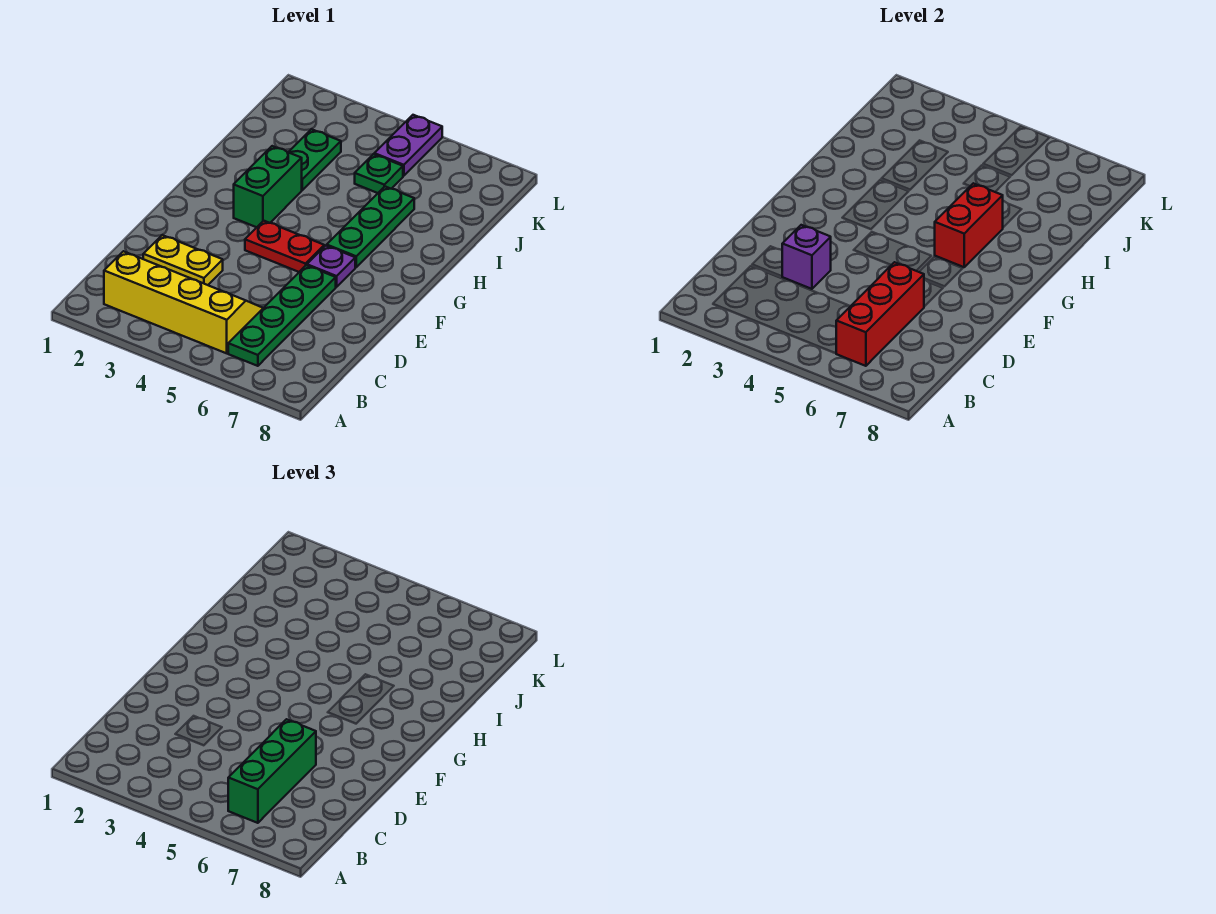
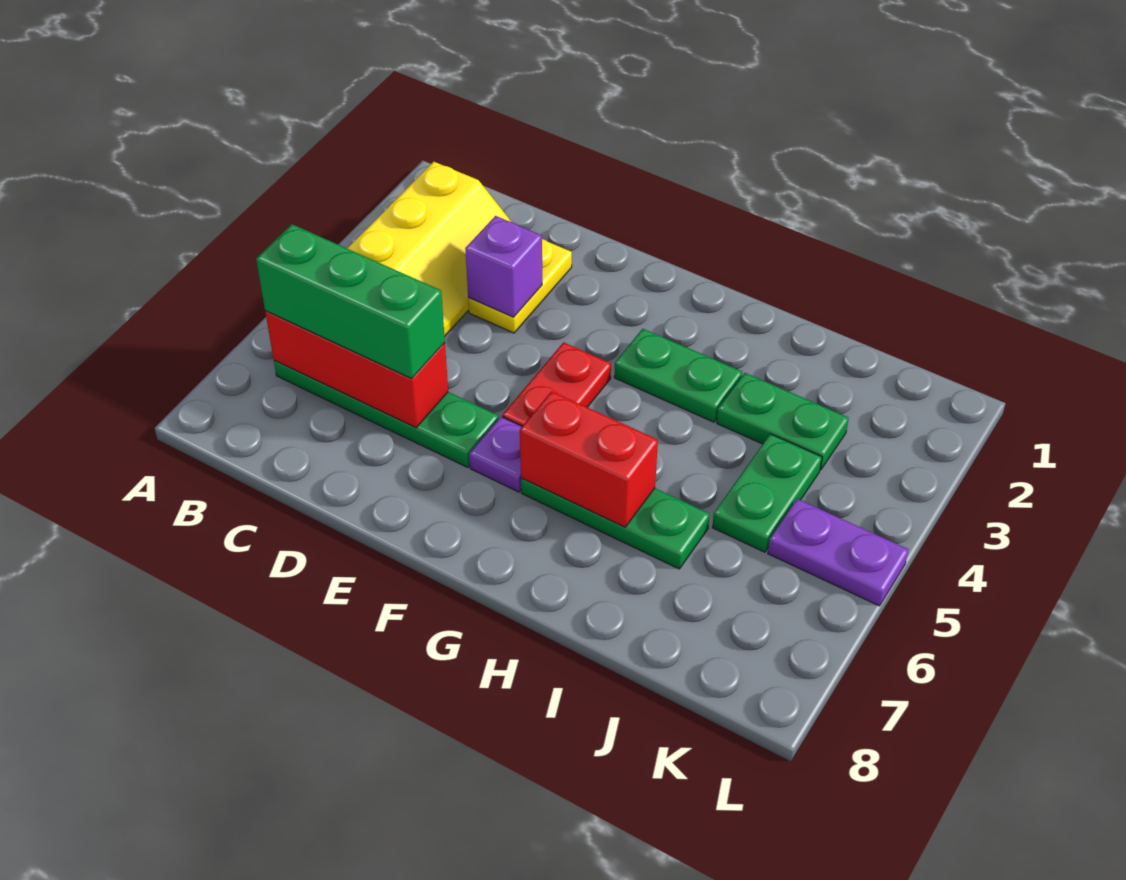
green brick G3:H3 level 1 -> green plate G3:H3 level 1
green plate J5 level 1 -> green plate J4:J5 level 1

